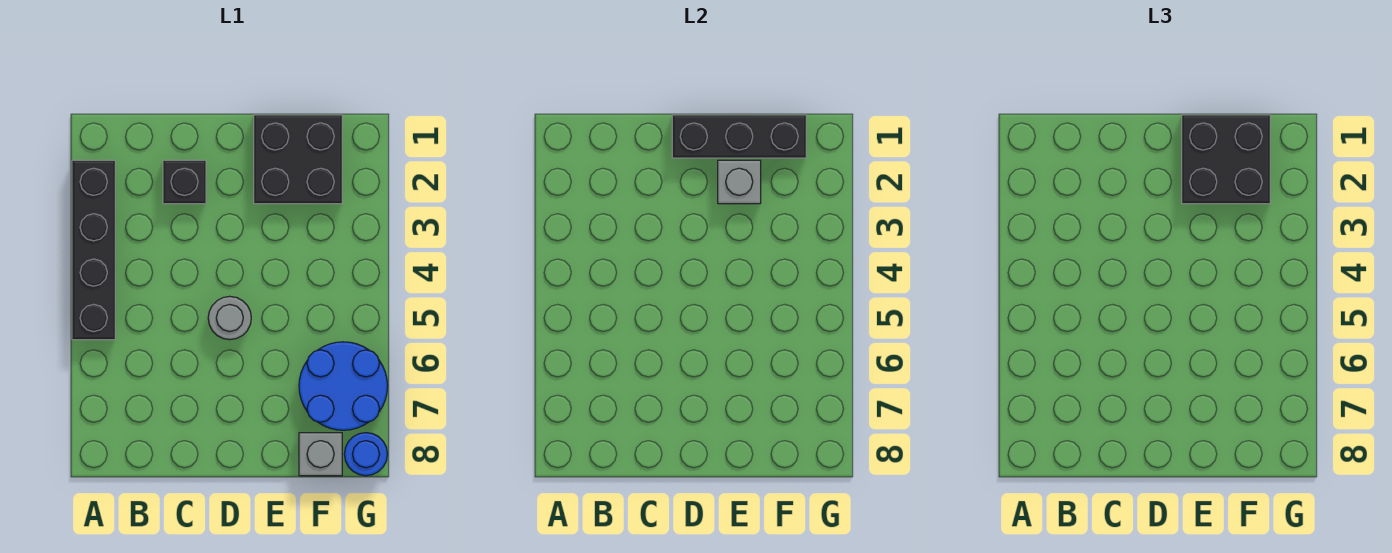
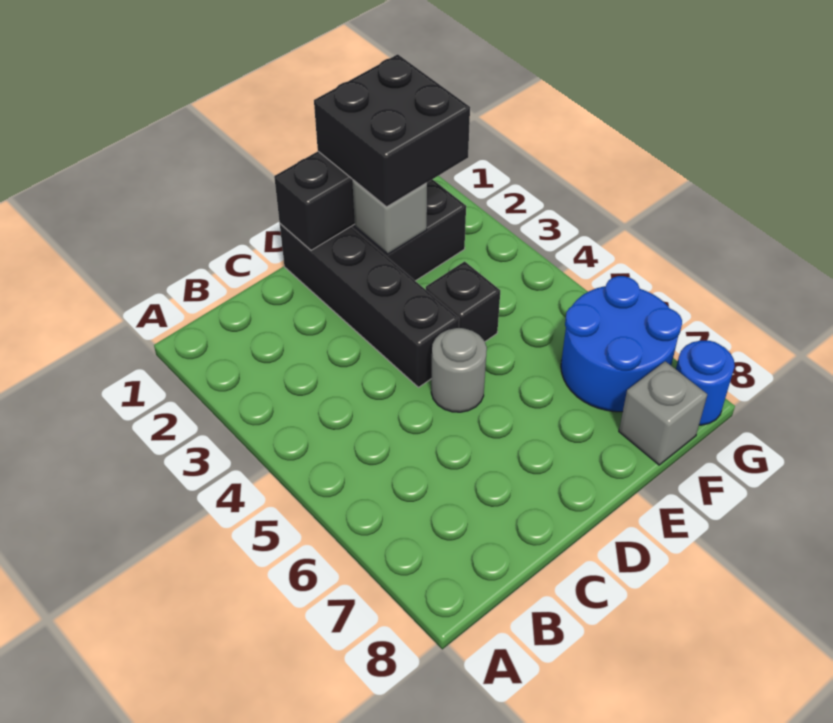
black brick A2:A5 level 1 -> black brick D1:D4 level 1
black brick C2 level 1 -> black brick E4 level 1

